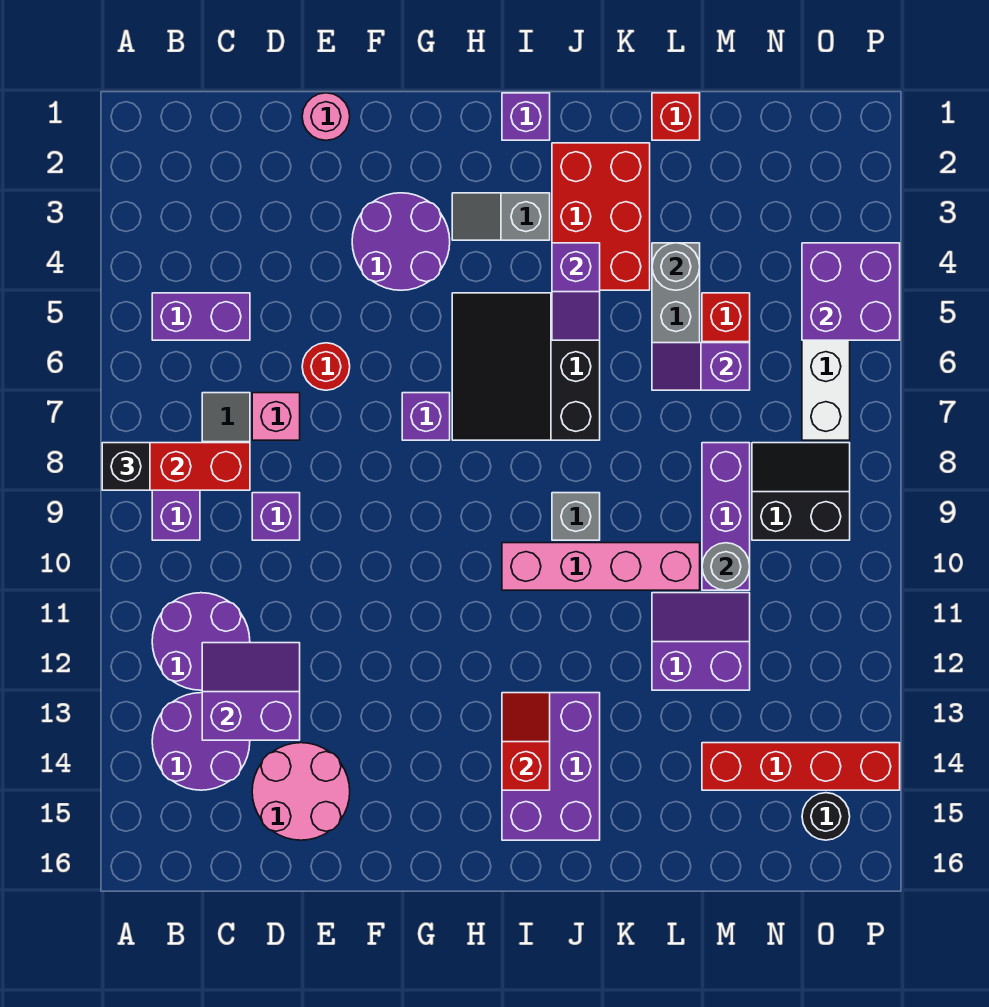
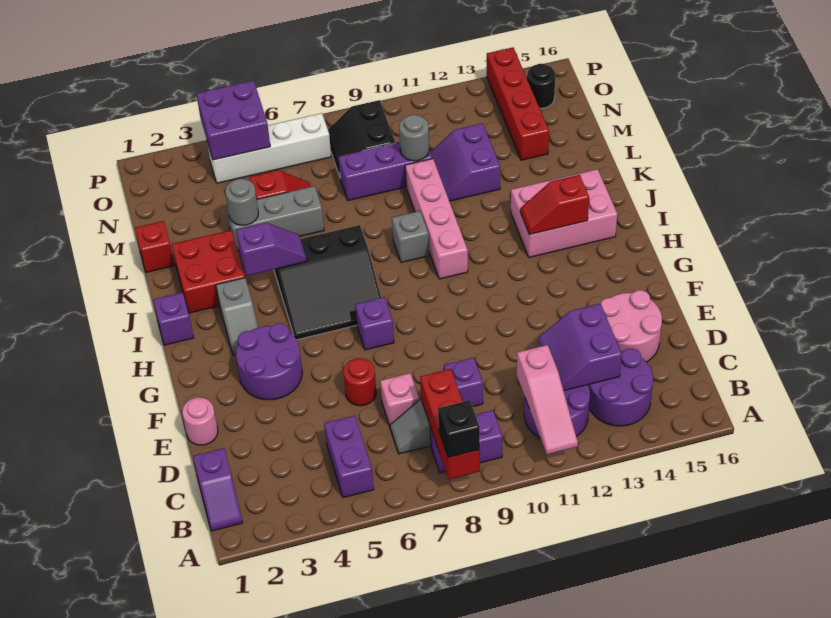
none -> pink slope A11:C11 level 2 top C
purple brick I13:J15 level 1 -> pink brick I13:J15 level 1
red brick J2:K4 level 1 -> red brick J2:K3 level 1
purple slope L6:M6 level 2 top M -> purple slope B1:C1 level 1 top C

